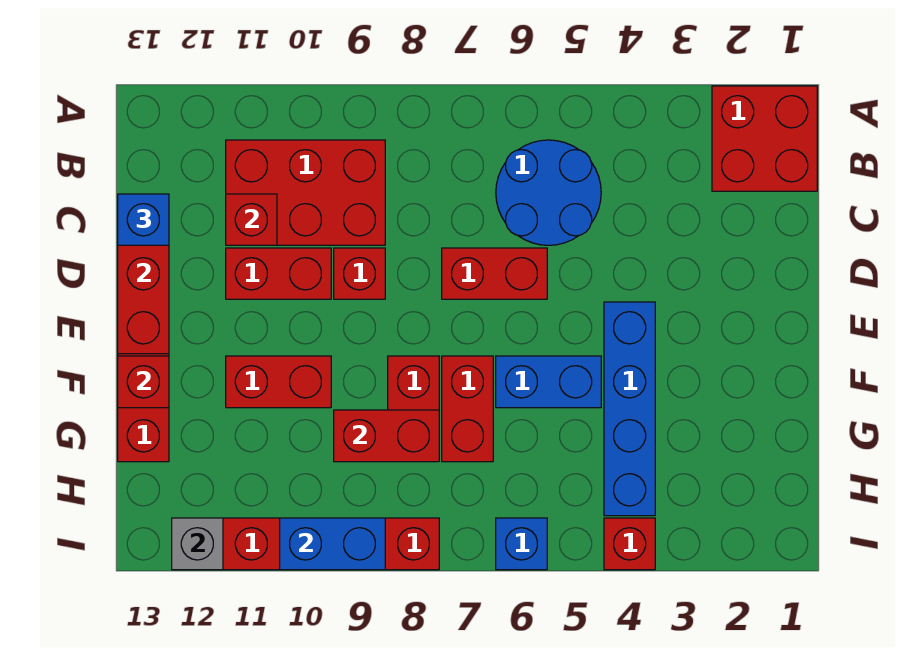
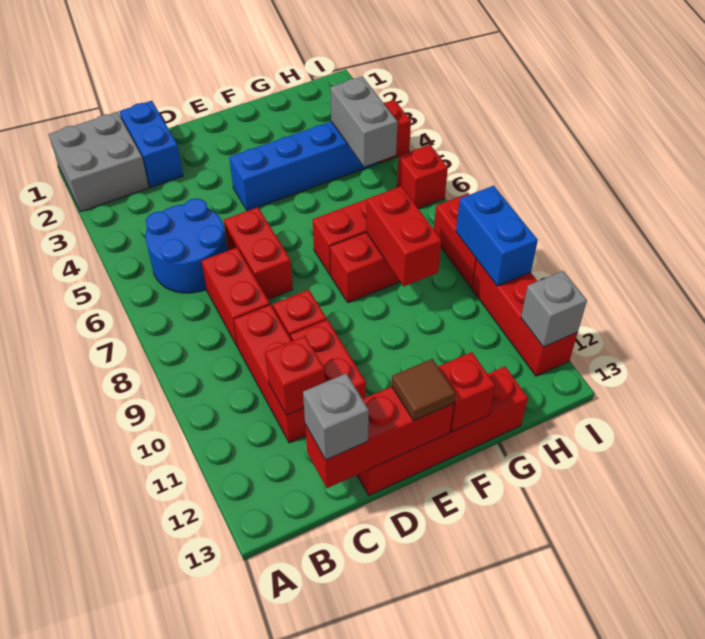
red brick A1:B2 level 1 -> grey brick A1:B2 level 1
red brick B9:C11 level 1 -> red brick C9:C11 level 1
blue brick C13 level 3 -> grey brick C13 level 3
none -> brown tile E13 level 3
blue brick F5:F6 level 1 -> blue brick C1:C2 level 1
red brick F10:F11 level 1 -> red brick C7:C8 level 1
none -> grey brick H4:H5 level 2
blue brick I6 level 1 -> red brick I6 level 1

